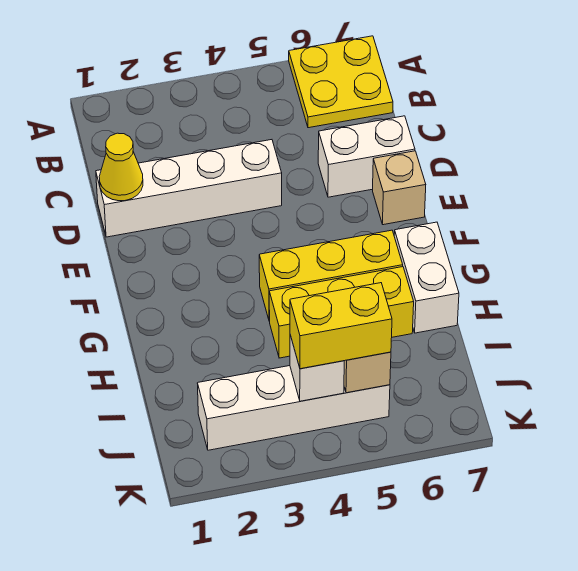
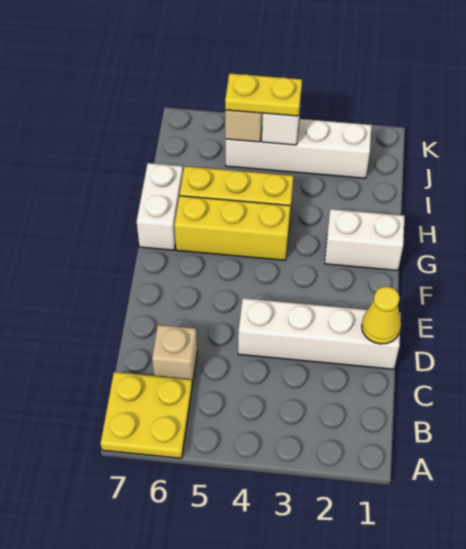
white brick D6:D7 level 1 -> white brick G1:G2 level 1
tan brick E7 level 1 -> tan brick C6 level 1
yellow brick J4:J5 level 3 -> yellow plate J4:J5 level 3

